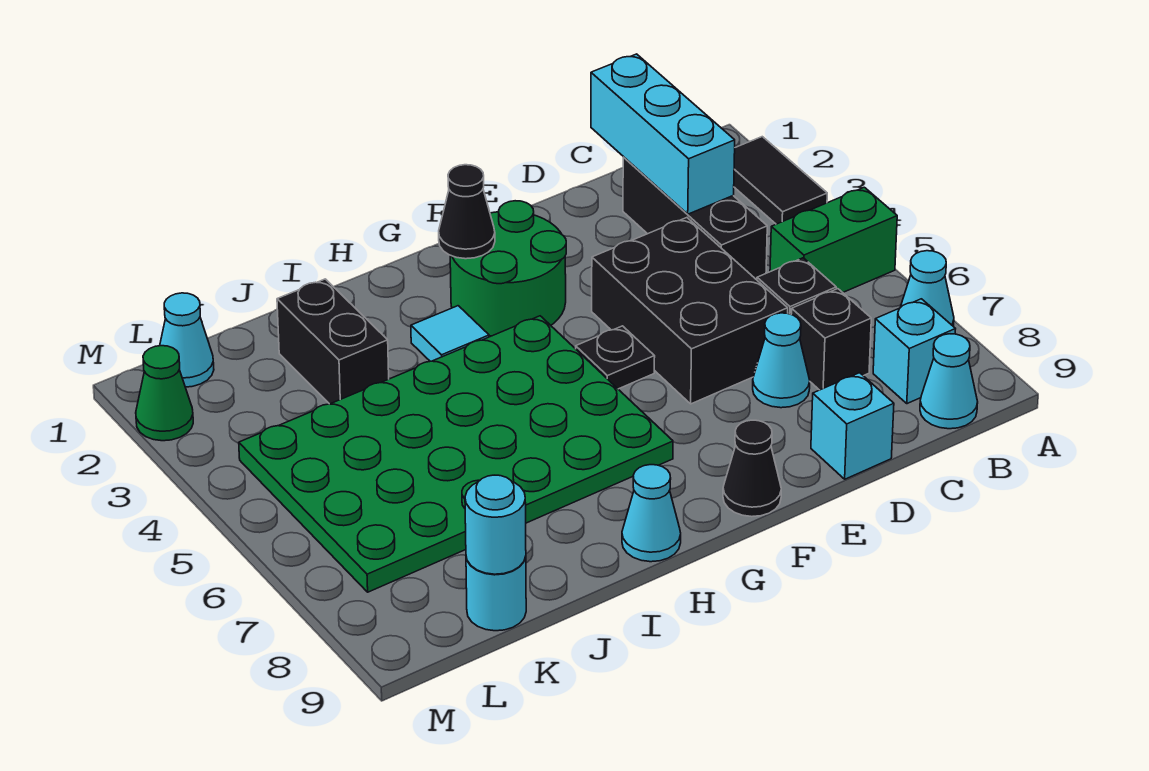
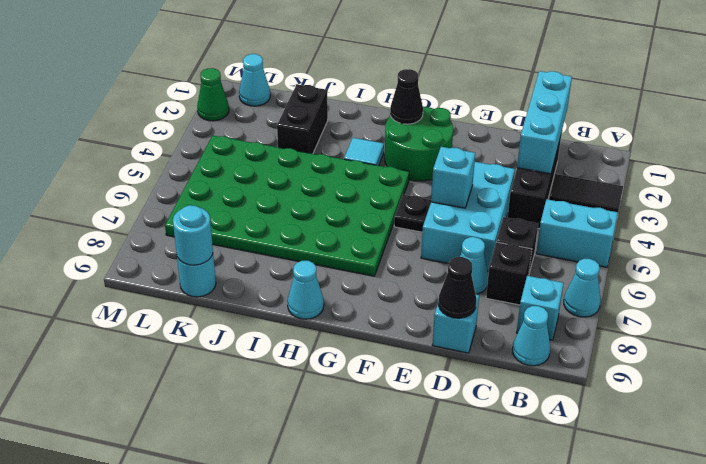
black tile A2:A3 level 1 -> black tile A3:B3 level 1
green brick A5:B5 level 1 -> cyan brick A5:B5 level 1
black brick D4:E6 level 1 -> cyan brick D4:E6 level 1
none -> cyan brick E5 level 2
black cone F9 level 1 -> black cone D9 level 2

